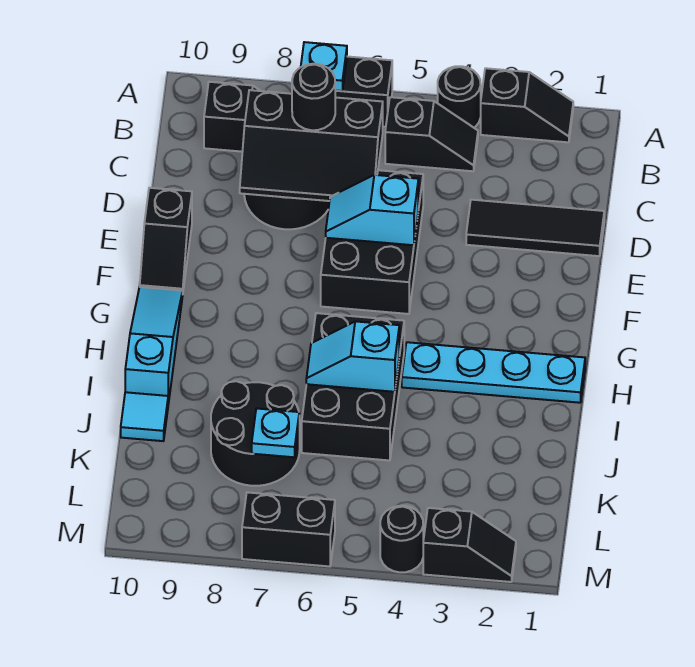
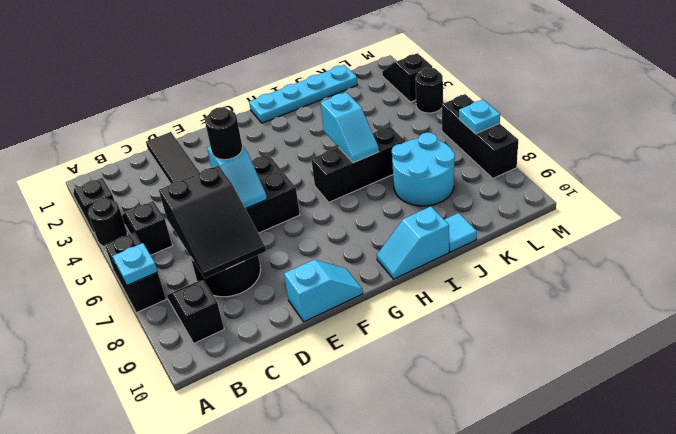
black slope C6:D8 level 2 top C -> black slope C6:D8 level 2 top 6
black round brick C7 level 3 -> black round brick E5 level 3
black slope E10:F10 level 1 top E -> cyan slope E10:F10 level 1 top E
cyan slope G10:I10 level 1 top I -> cyan slope H10:I10 level 1 top I
cyan plate H1:H4 level 1 -> cyan plate H1:K1 level 1
black brick H5:J6 level 1 -> black brick H6:J6 level 1
black round brick J7:K8 level 1 -> cyan round brick J7:K8 level 1
cyan plate K7 level 2 -> cyan plate M7 level 2
black brick M6:M7 level 1 -> black brick M6:M8 level 1

